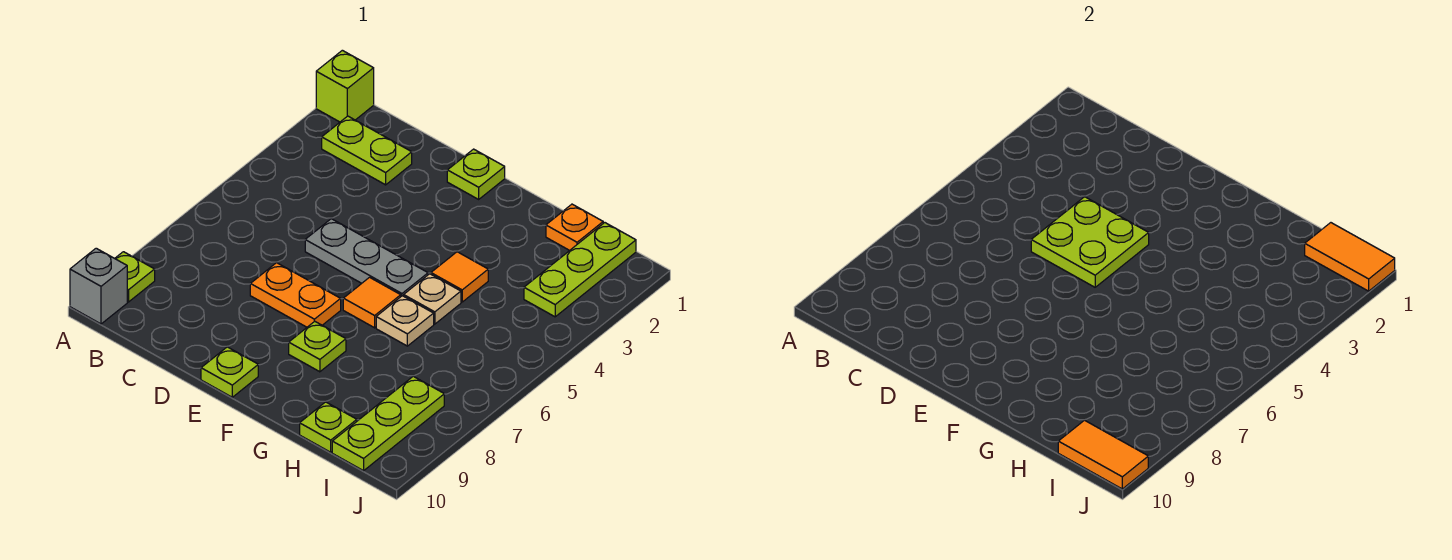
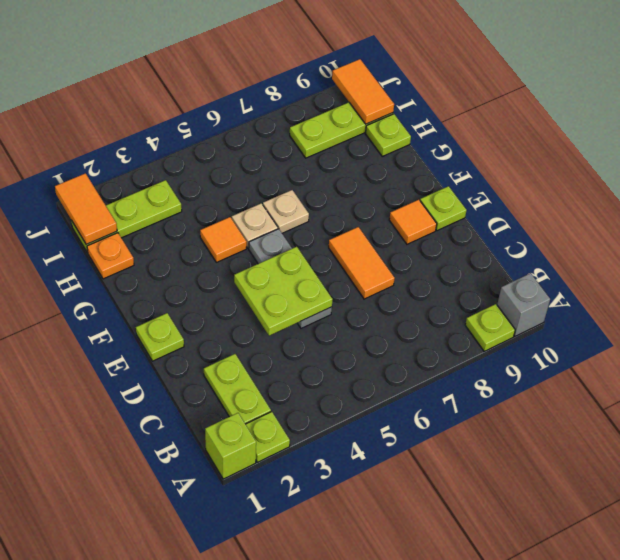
orange plate D7:E7 level 1 -> orange tile D7:E7 level 1
orange tile F6 level 1 -> orange tile E9 level 1
lime plate F8 level 1 -> lime plate A2 level 1

